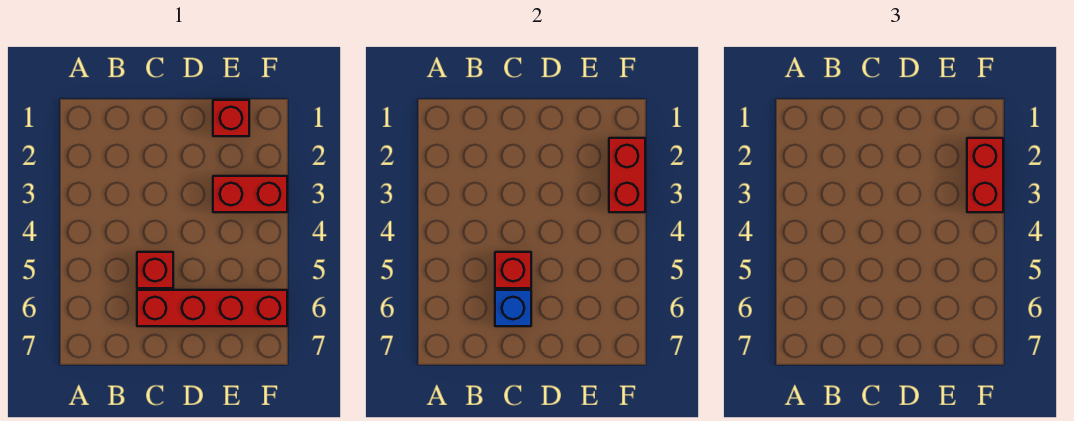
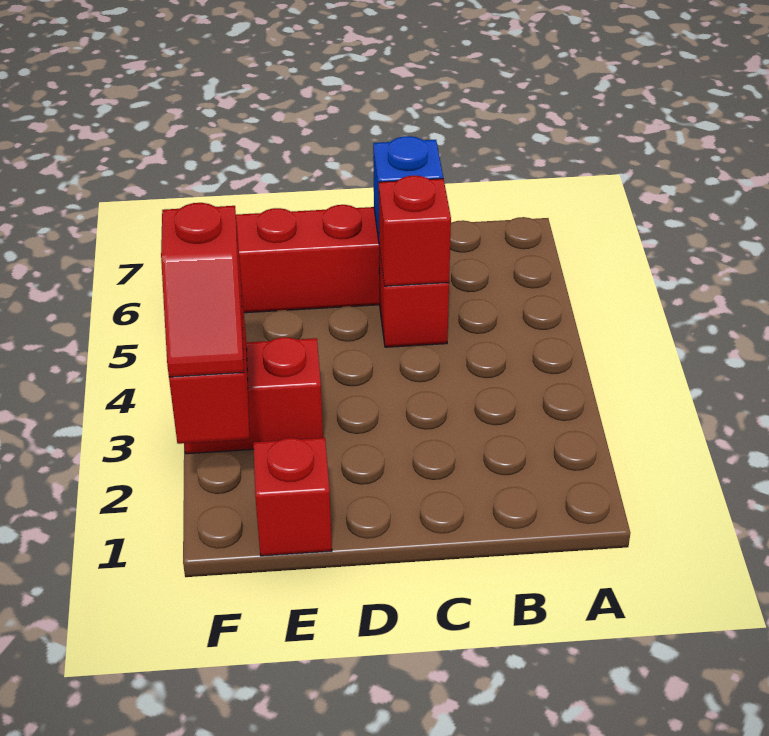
red brick F2:F3 level 3 -> red slope F2:F3 level 3 top 3

